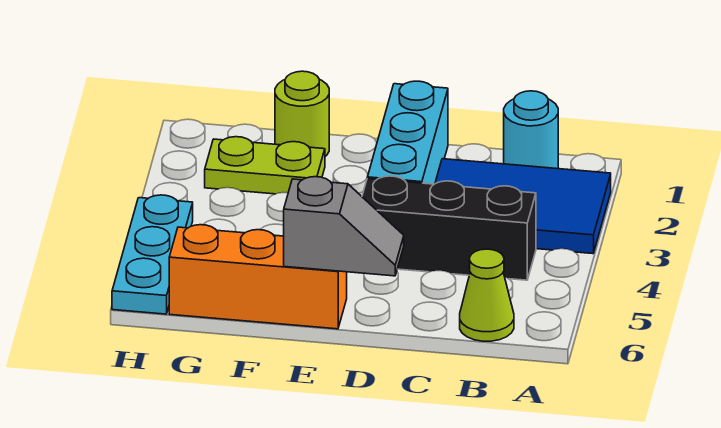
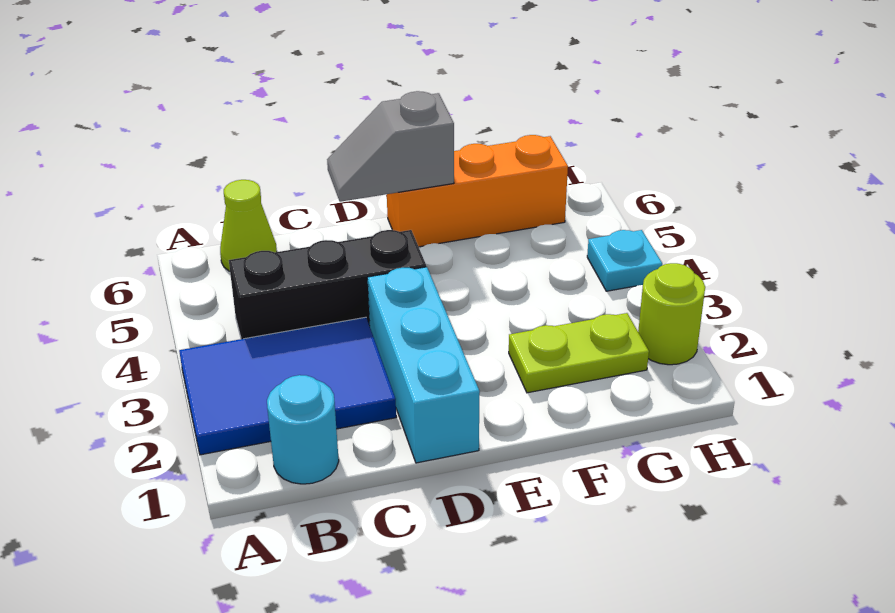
lime round brick F1 level 1 -> lime round brick H2 level 1
cyan plate H4:H6 level 1 -> cyan plate H4 level 1

